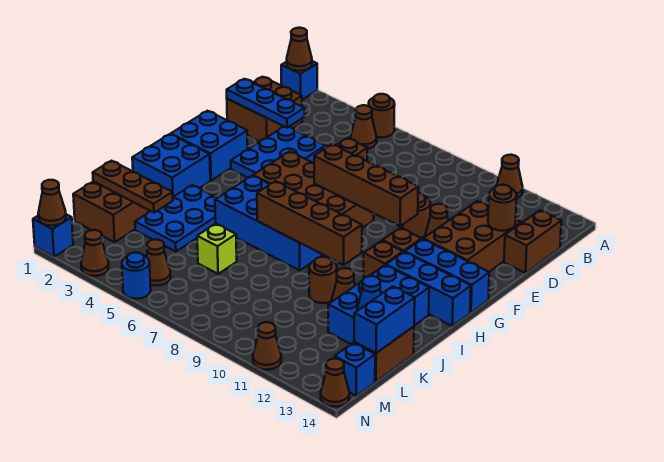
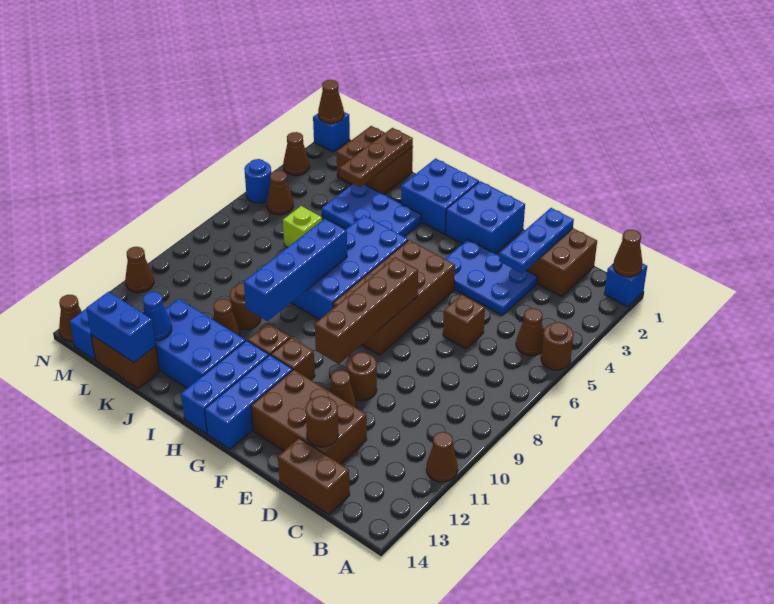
brown brick I7:I10 level 2 -> blue brick I7:I10 level 2

